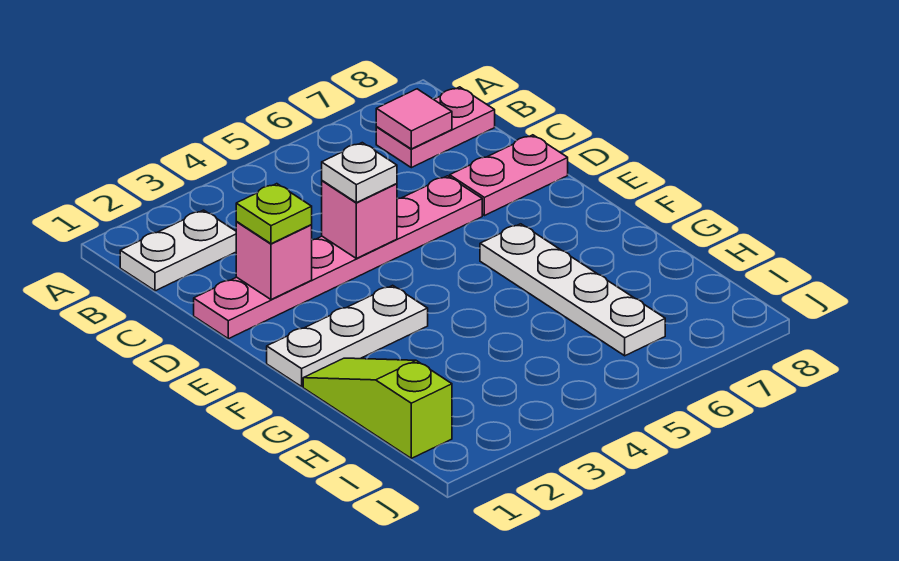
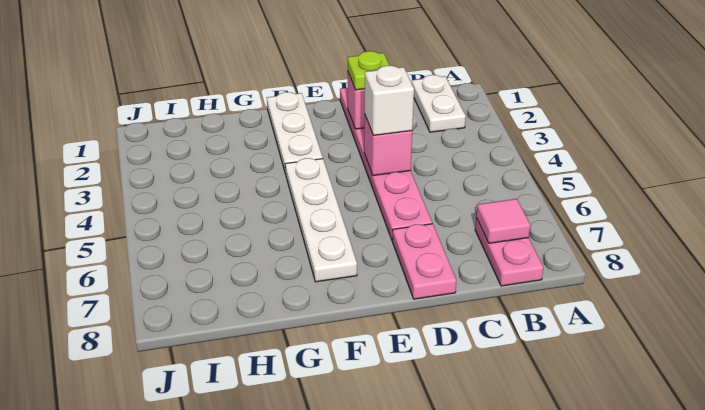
white plate D4 level 3 -> white brick D4 level 3
white plate F6:I6 level 1 -> white plate F4:F7 level 1
lime slope G1:I1 level 1 top I -> none

